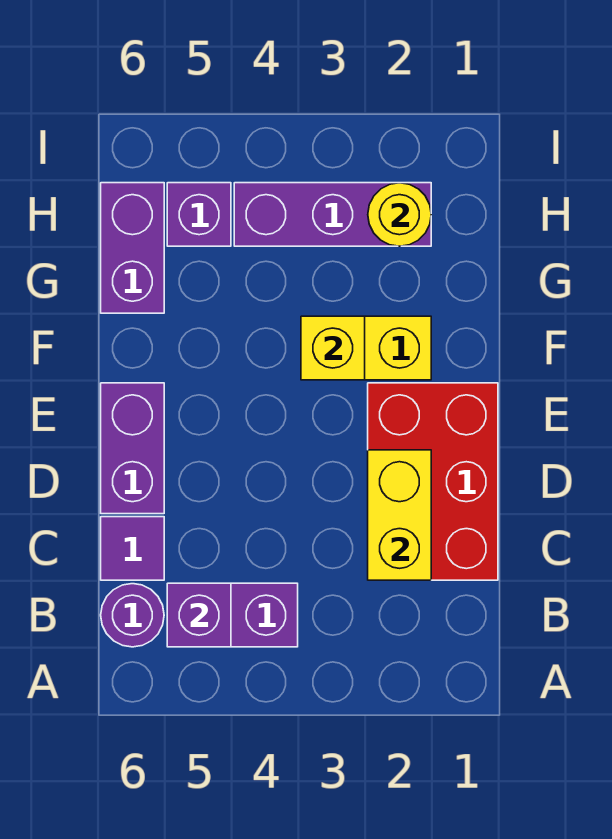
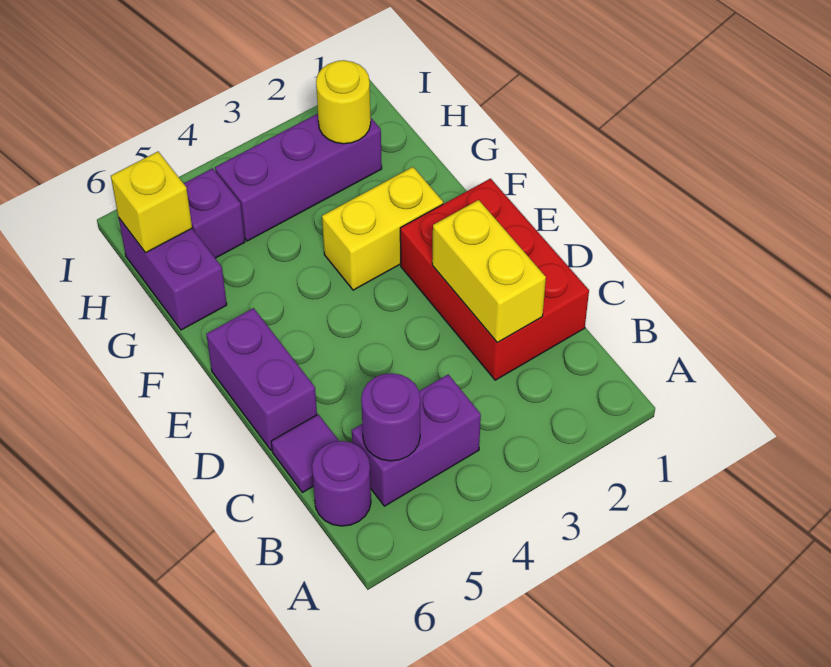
purple brick B5 level 2 -> purple round brick B5 level 2
yellow brick F3 level 2 -> yellow brick H6 level 2

